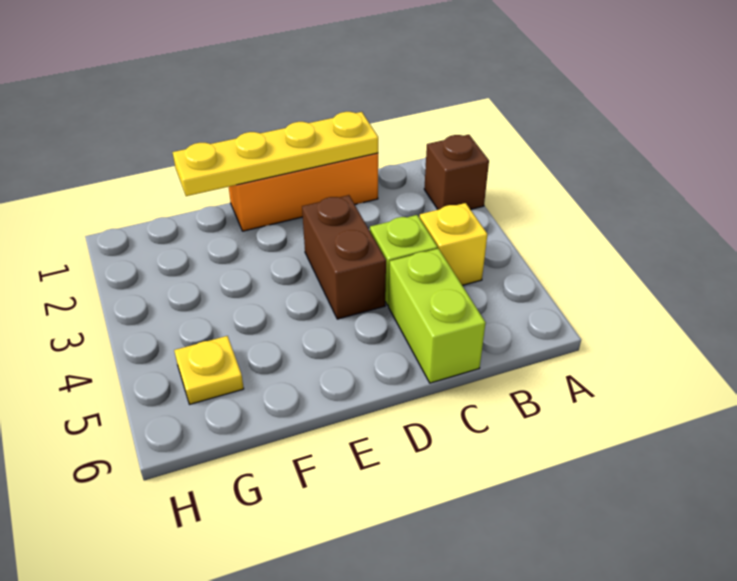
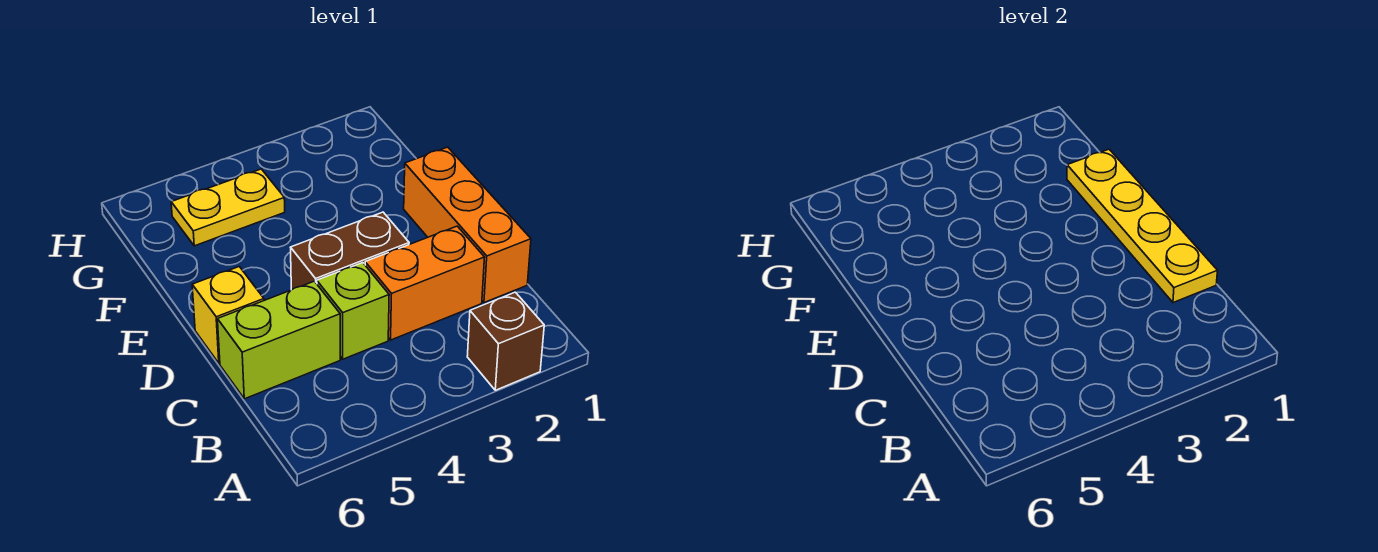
yellow brick B4 level 1 -> yellow brick D6 level 1
none -> orange brick C2:C3 level 1
yellow plate G5 level 1 -> yellow plate G4:G5 level 1

